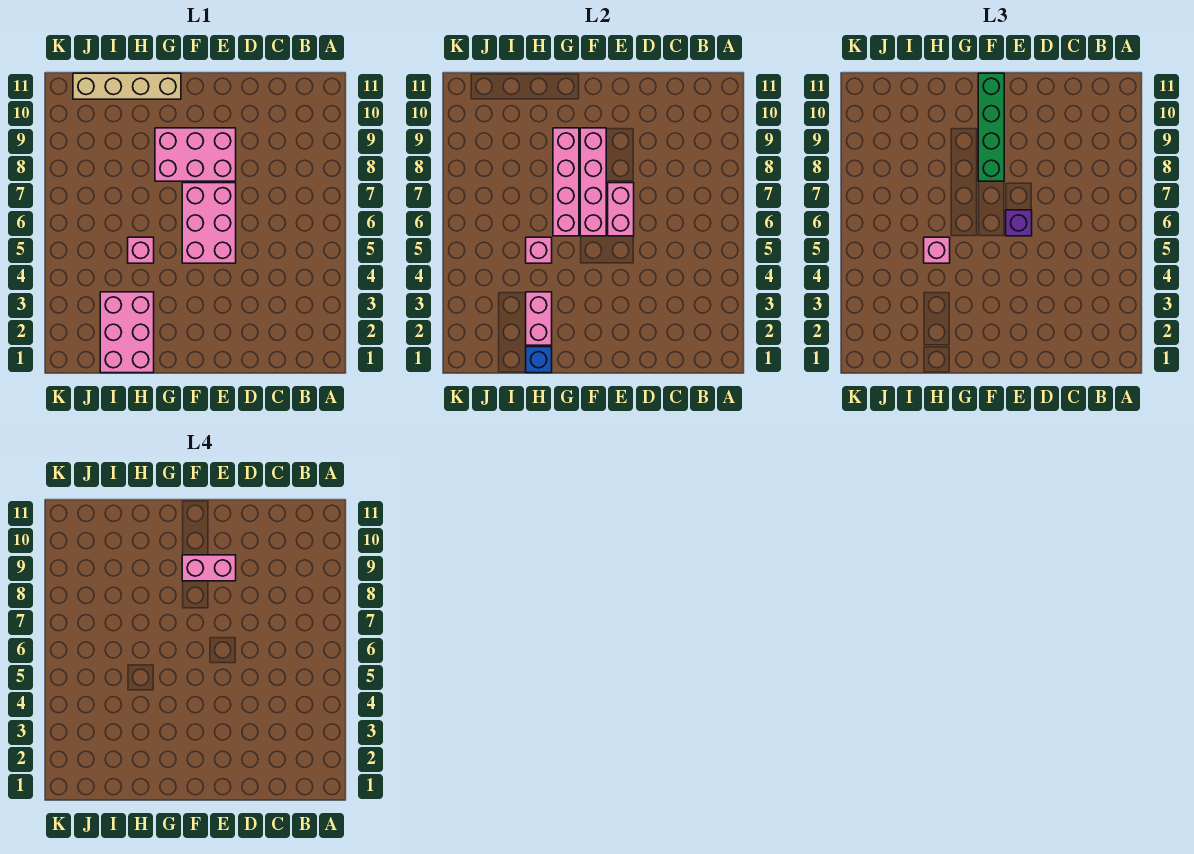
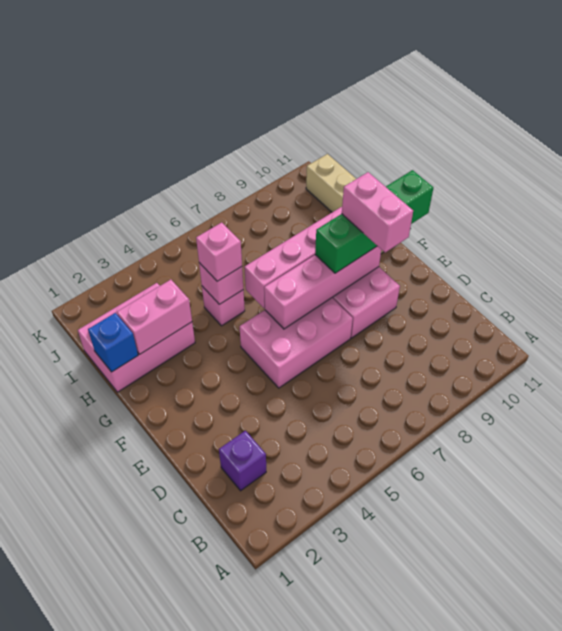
pink brick E6:E7 level 2 -> none
purple brick E6 level 3 -> purple brick C2 level 1

